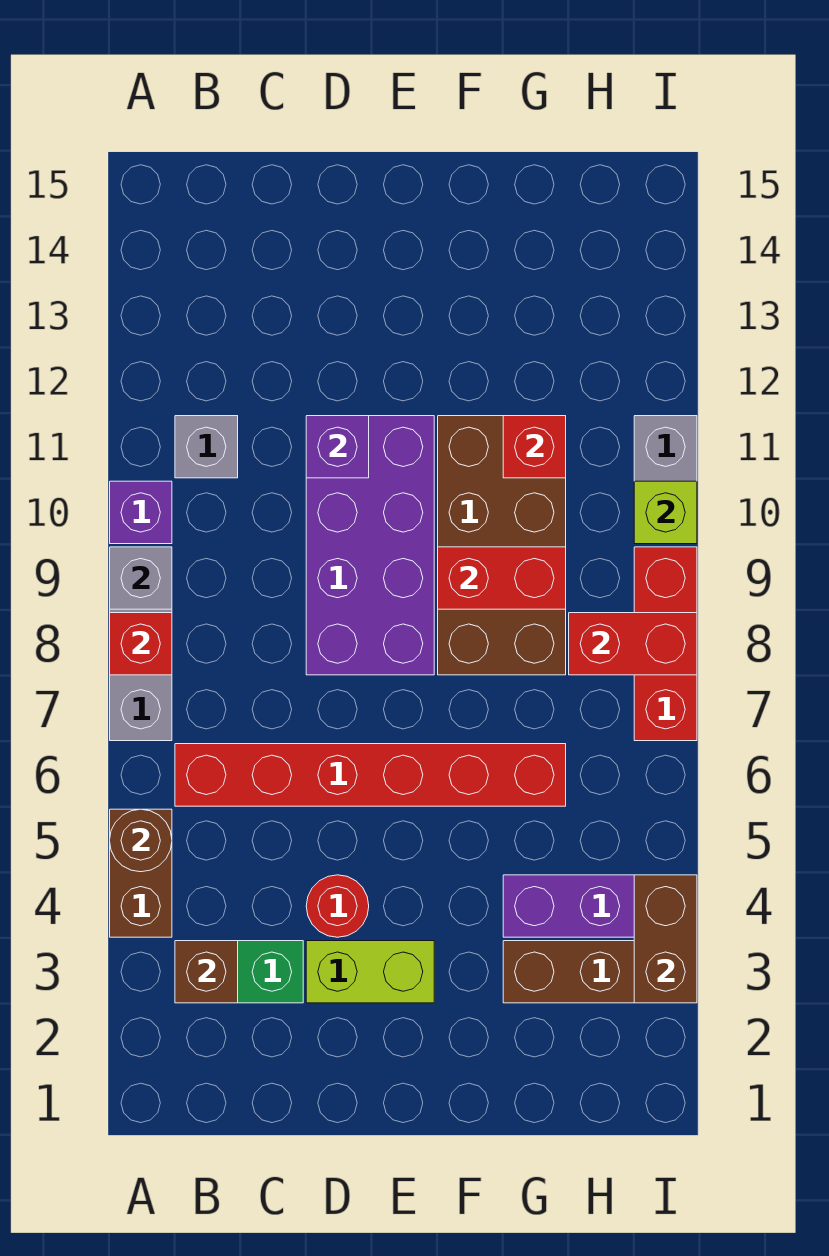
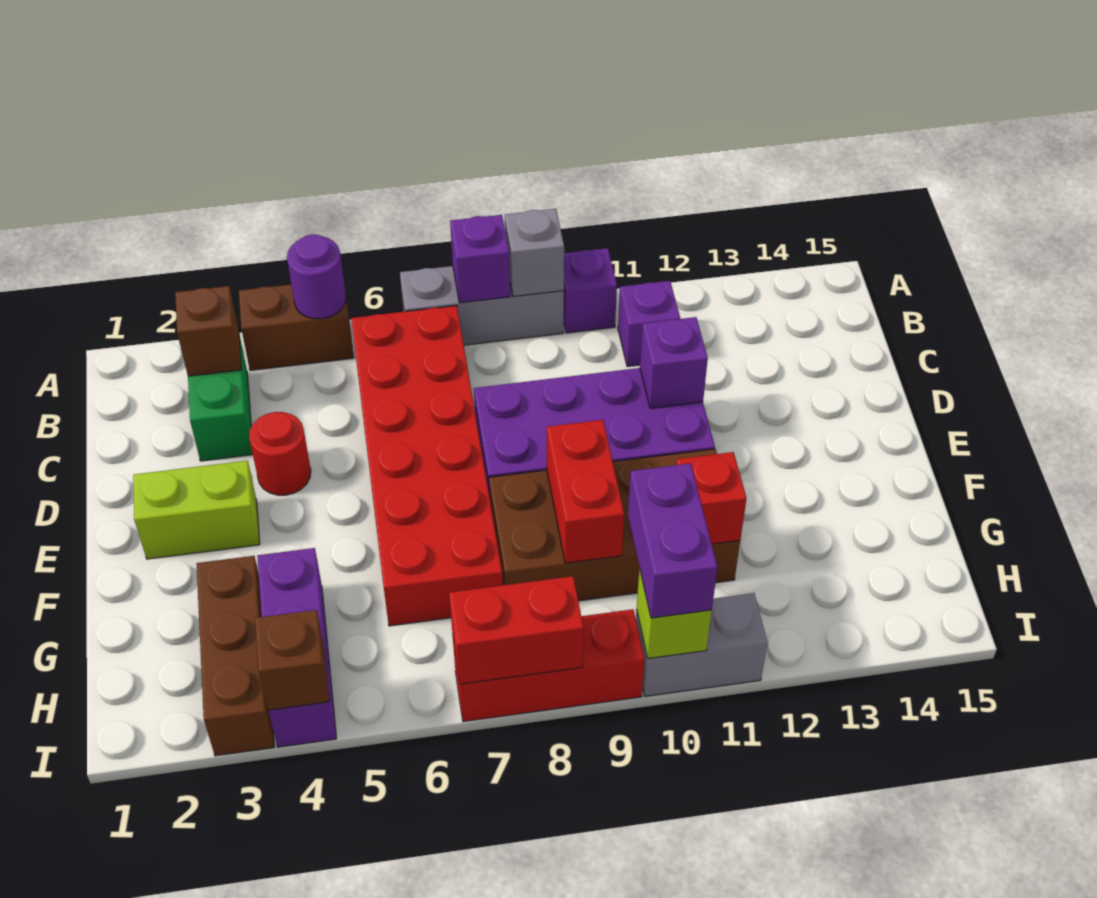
brown round brick A5 level 2 -> purple round brick A5 level 2
red brick A8 level 2 -> purple brick A8 level 2
red brick B6:G6 level 1 -> red brick B6:G7 level 1
grey brick B11 level 1 -> purple brick B11 level 1
lime brick D3:E3 level 1 -> lime brick E2:E3 level 1
red brick H8:I8 level 2 -> red brick I7:I8 level 2
none -> purple brick H10:I10 level 3
brown brick I3:I4 level 2 -> brown brick I4 level 2

